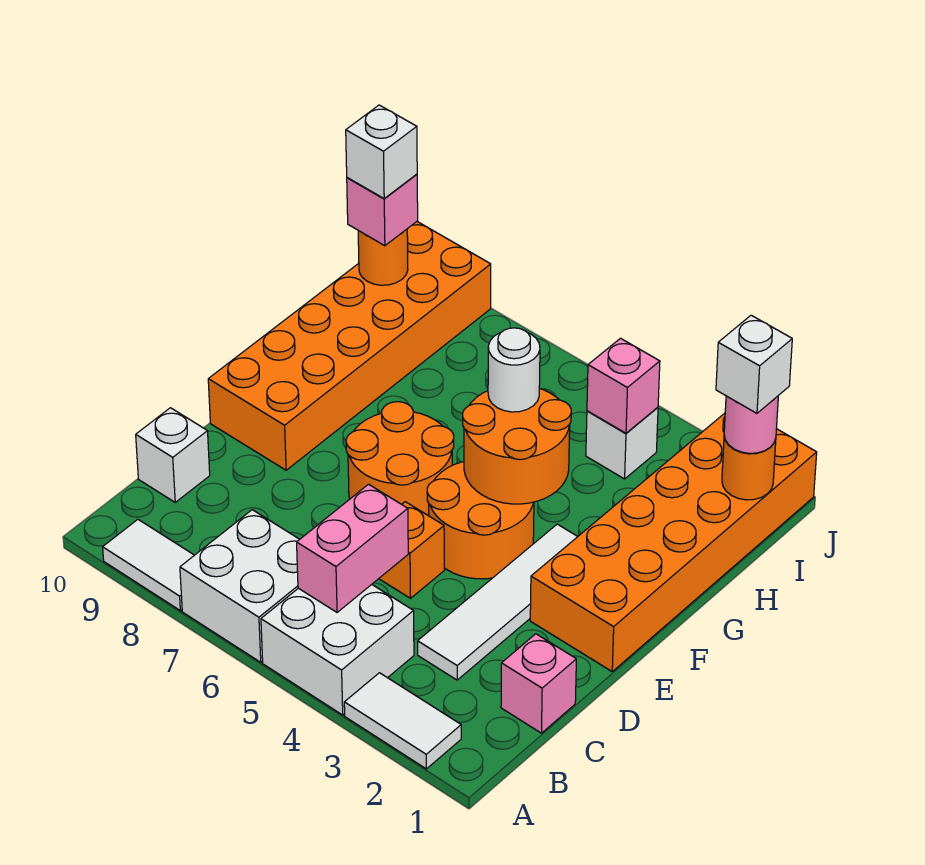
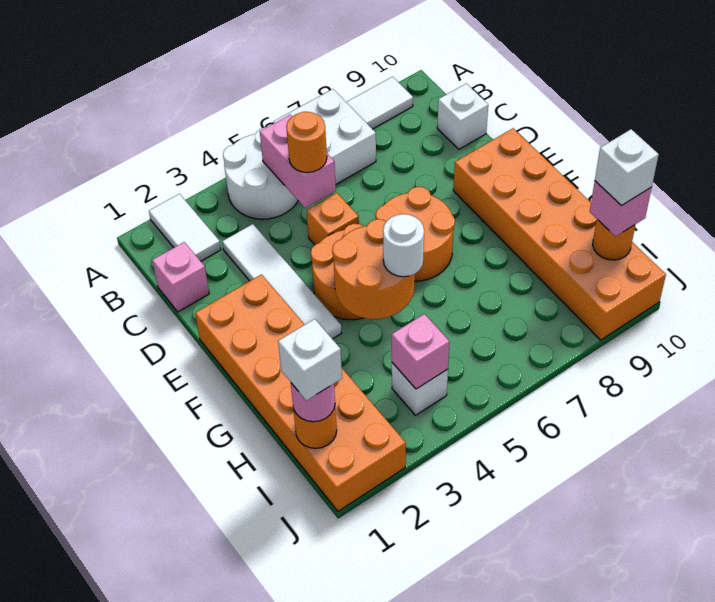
white tile A2:A3 level 1 -> white tile A2:B2 level 1
white brick A4:B5 level 1 -> white round brick A4:B5 level 1
none -> orange round brick C5 level 3

